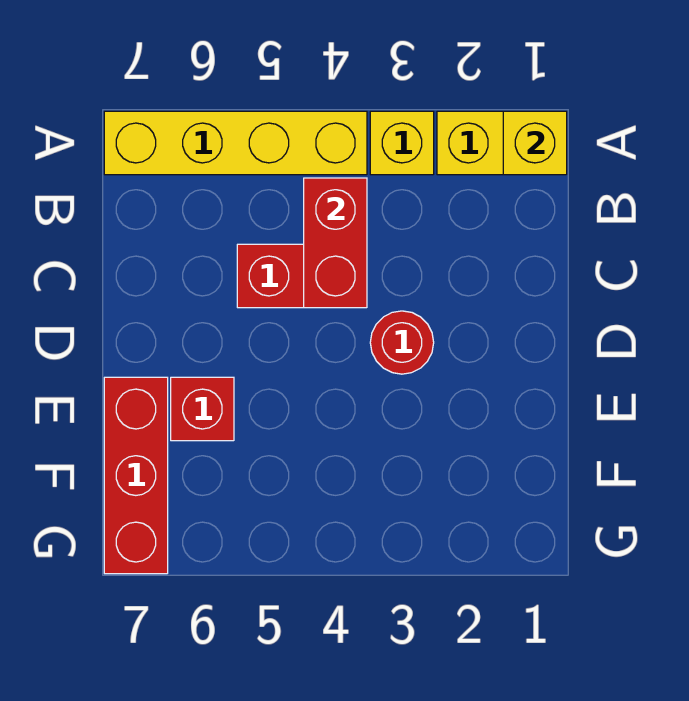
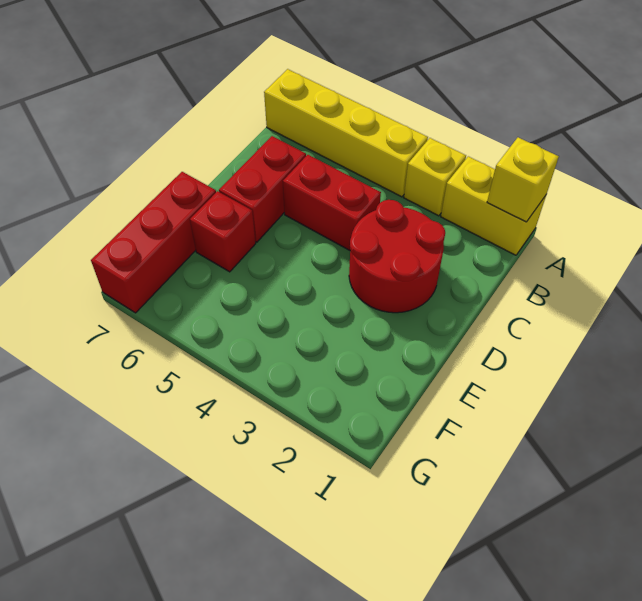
red brick B4:C4 level 2 -> red brick C6:D6 level 1
red round brick D3 level 1 -> red round brick C2:D3 level 1

